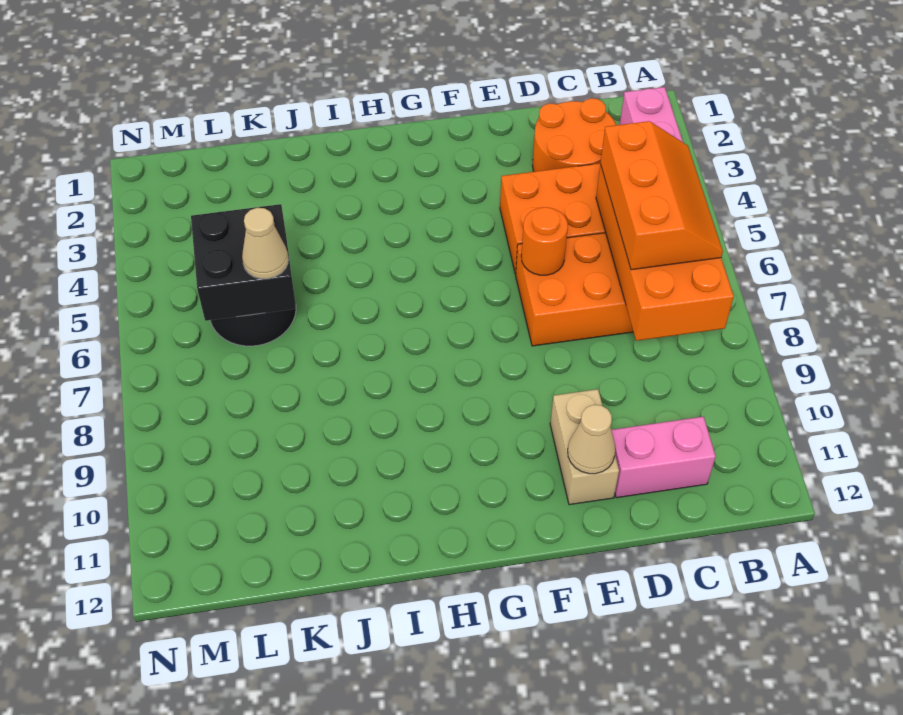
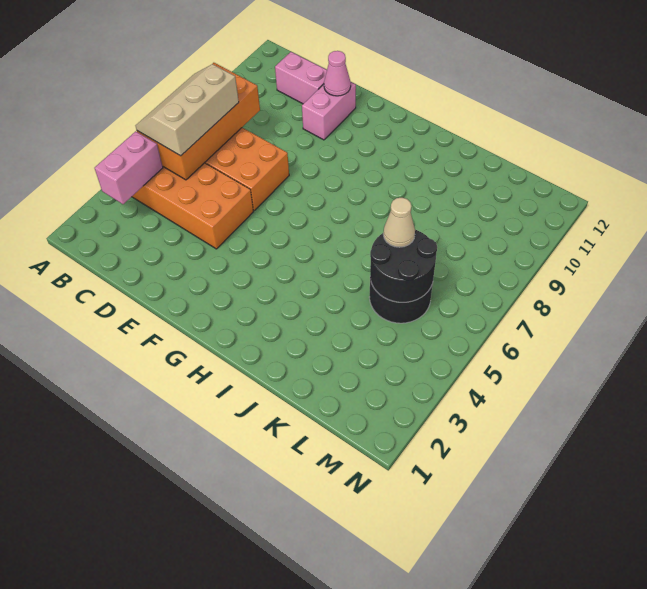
orange slope B5:C7 level 3 top C -> tan slope B5:C7 level 3 top C
orange round brick C2:D3 level 1 -> none
orange round brick E6 level 2 -> none
tan brick E10:E11 level 1 -> pink brick E10:E11 level 1
tan cone E11 level 2 -> pink cone E11 level 2
black brick K5:L6 level 2 -> black round brick K5:L6 level 2

